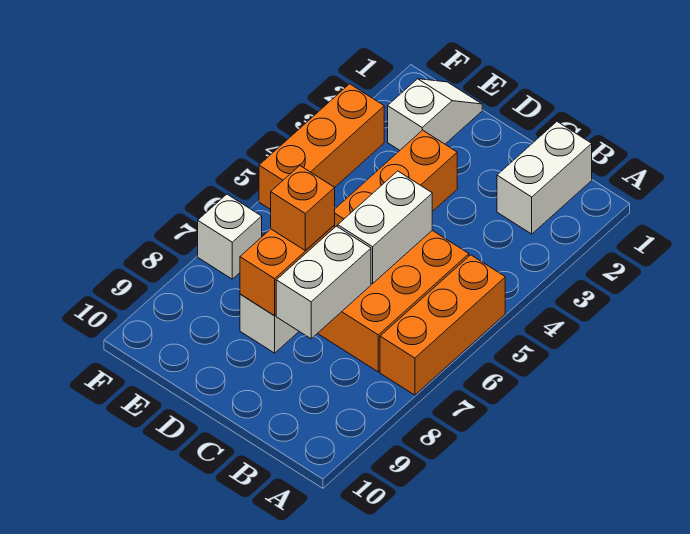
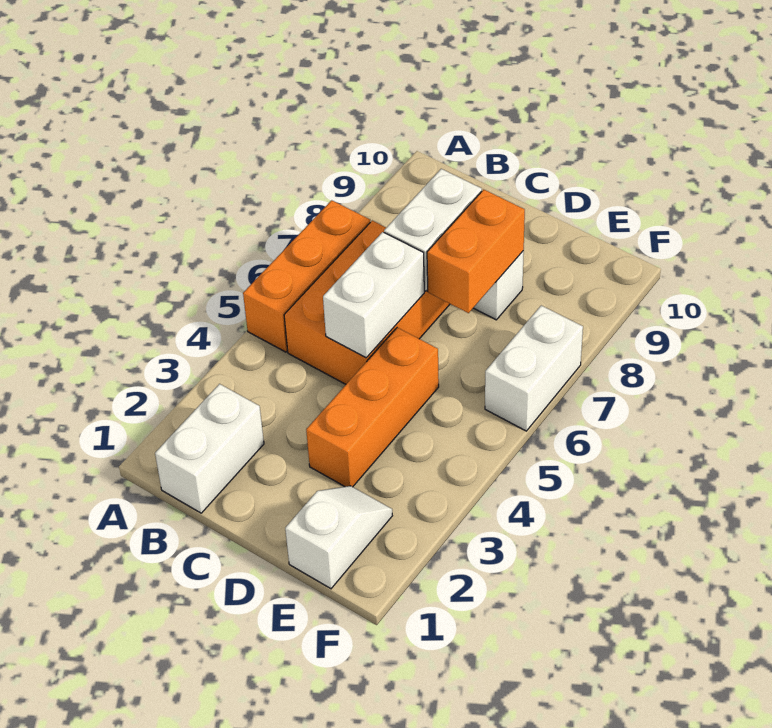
orange brick D7 level 3 -> none
white slope E1:E2 level 1 top 2 -> white slope E1:E2 level 1 top 1
orange brick F3:F5 level 1 -> none
white brick F7 level 1 -> white brick F6:F7 level 1

